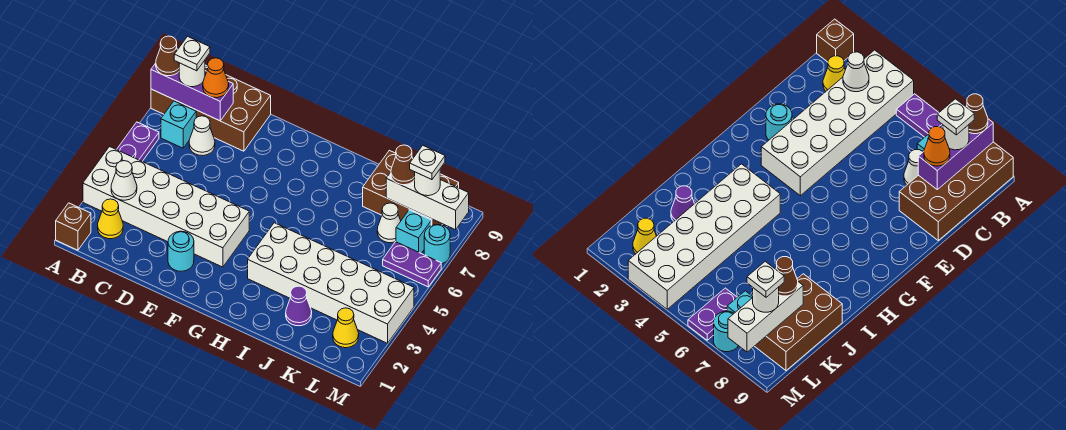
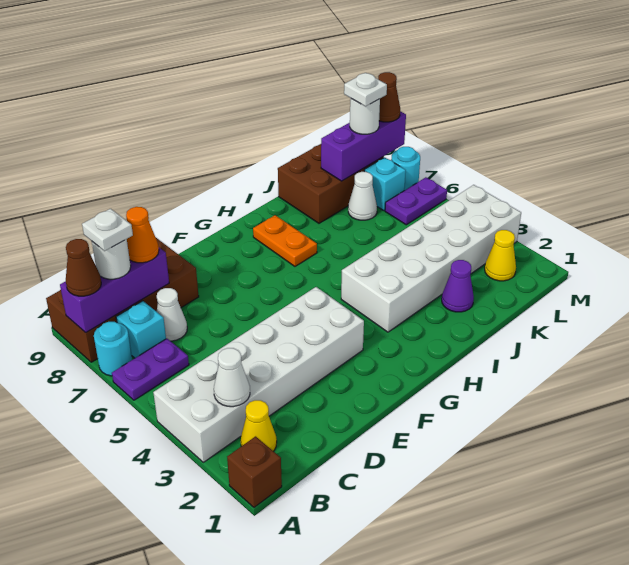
purple plate A5:A6 level 1 -> purple plate A6:B6 level 1
cyan round brick E2 level 1 -> cyan round brick A7 level 1
none -> orange plate H7:H8 level 1
white brick K8:M8 level 2 -> purple brick K8:M8 level 2
brown cone K8 level 3 -> brown cone M8 level 3

